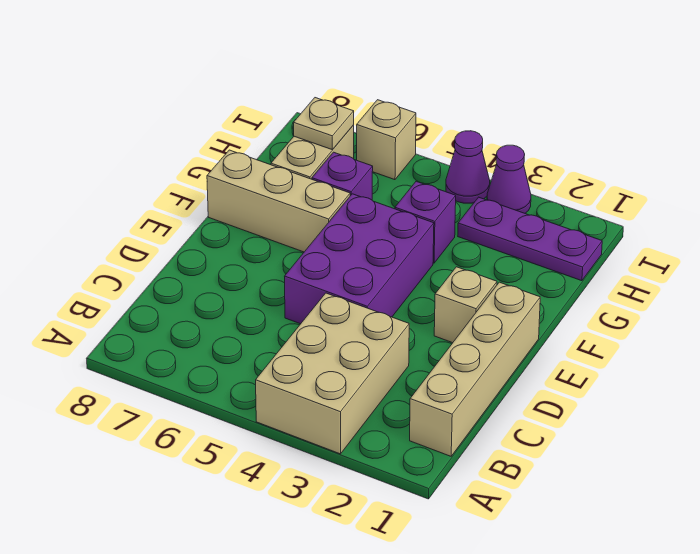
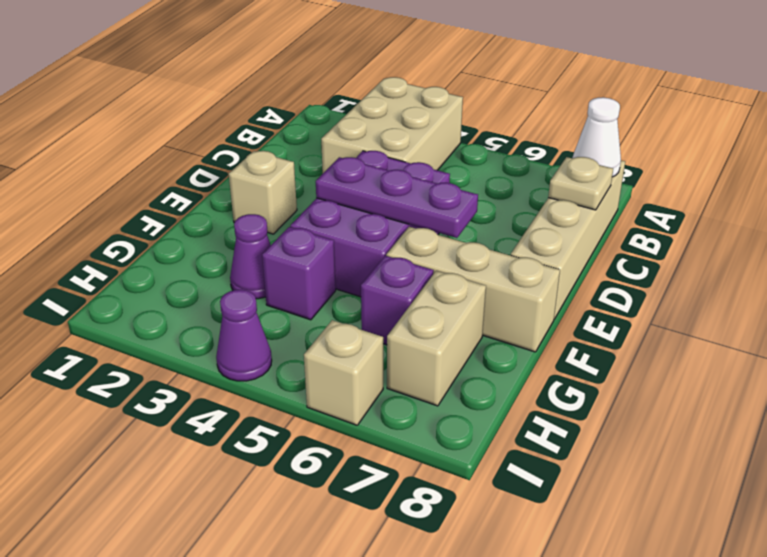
tan brick B1:E1 level 1 -> tan brick B8:E8 level 1
none -> white cone B8 level 2
purple plate H1:H3 level 1 -> purple plate E4:E6 level 2
tan plate H7 level 2 -> tan plate C8 level 2
purple cone I3 level 1 -> purple cone G3 level 1

